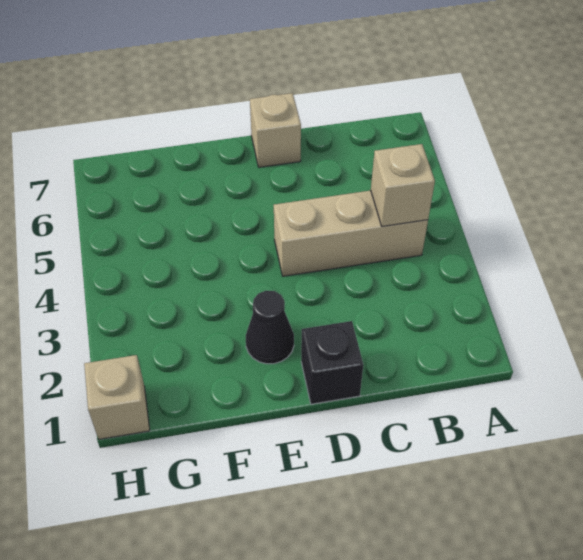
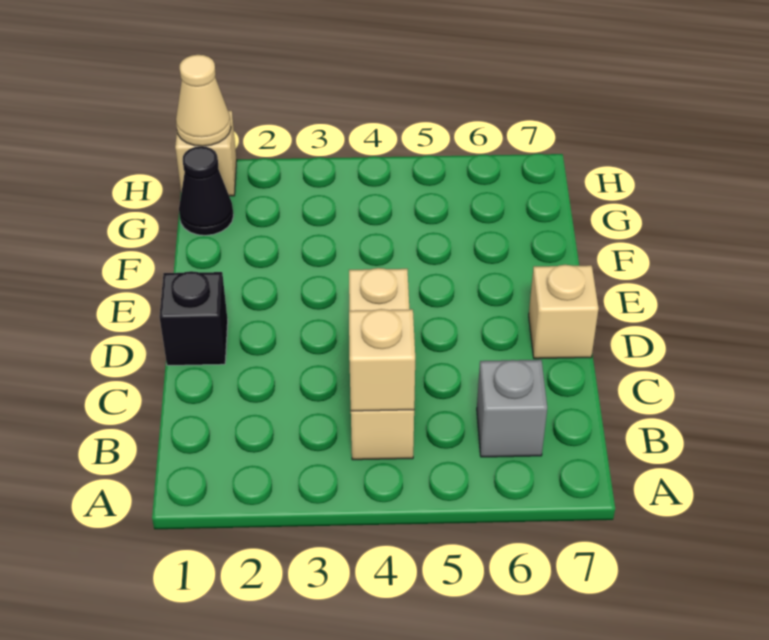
none -> grey brick B6 level 1
black cone E2 level 1 -> black cone G1 level 1
none -> tan cone H1 level 2

